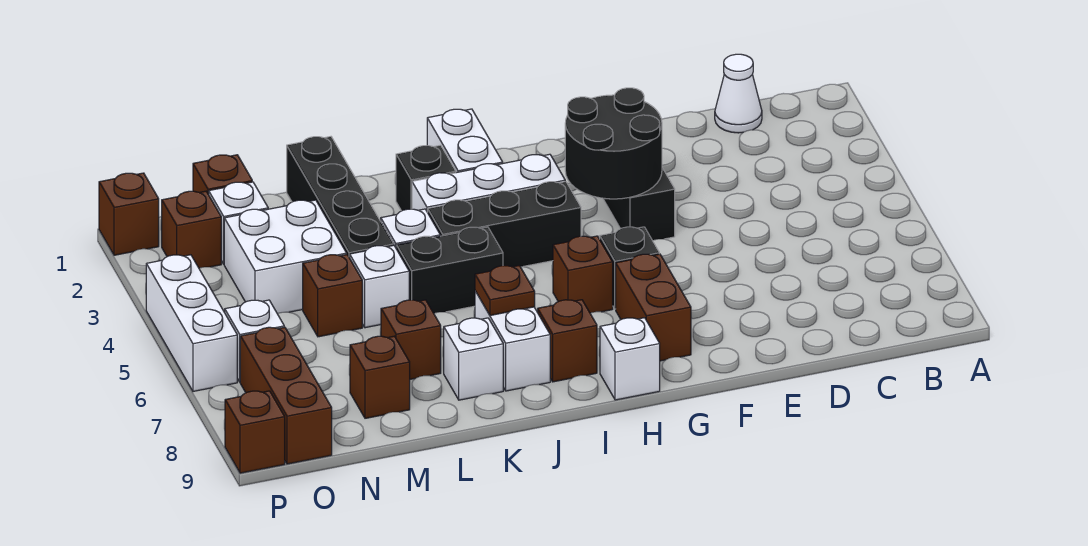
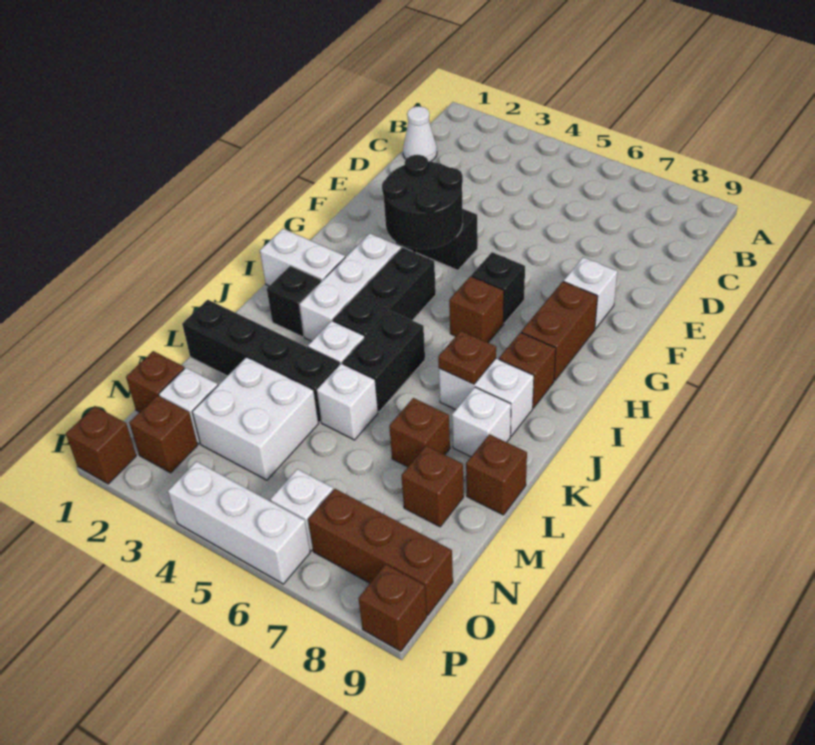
brown brick G7:G8 level 1 -> brown brick G8:H8 level 1
white brick H9 level 1 -> white brick F8 level 1
brown brick M5 level 1 -> brown brick L9 level 1

